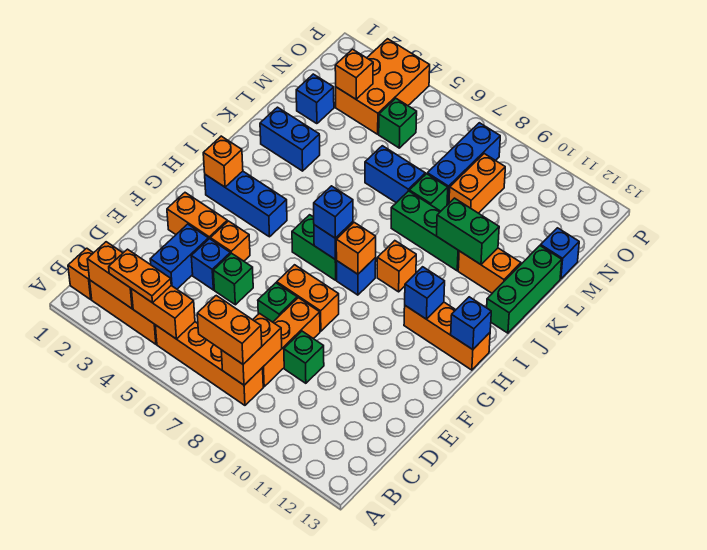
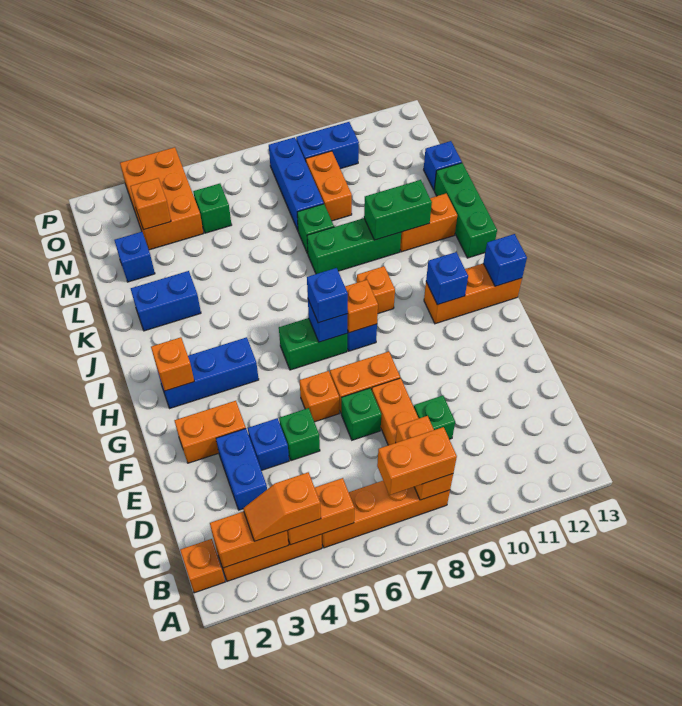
orange plate B3:B4 level 3 -> orange slope B3:B4 level 3 top 4
orange brick F4 level 1 -> orange brick F6 level 1
blue brick L6:L7 level 1 -> blue brick O9:O10 level 1

